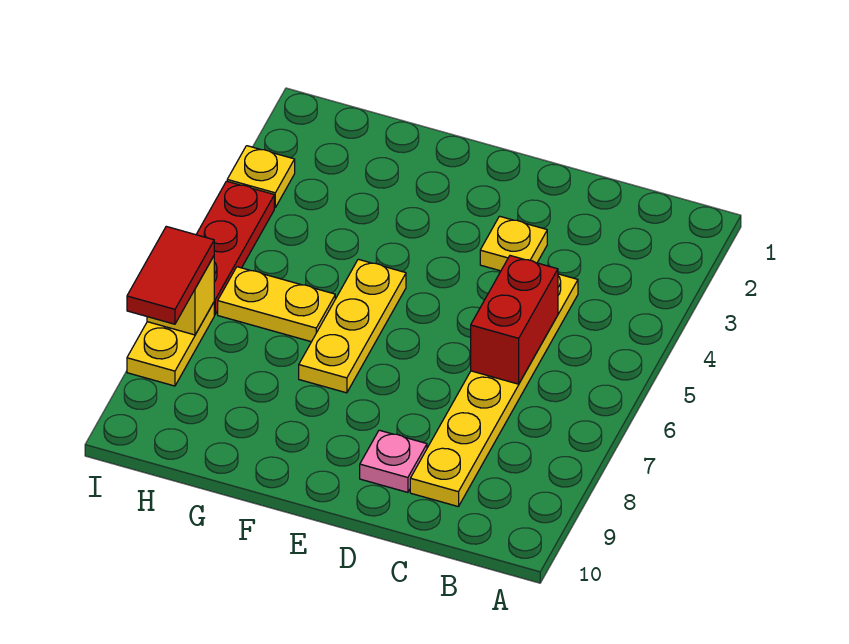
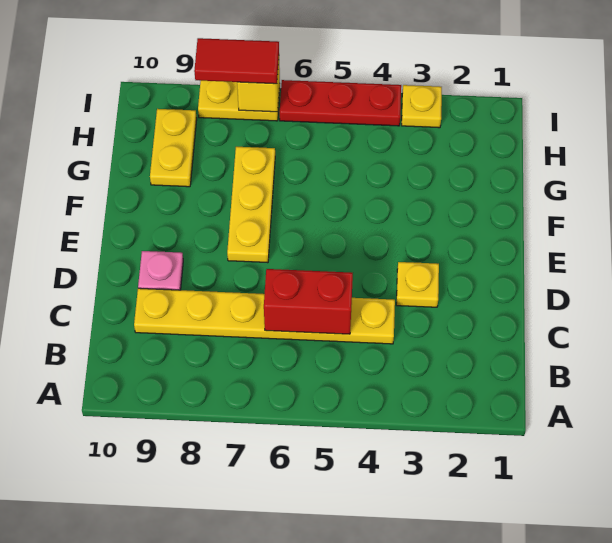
yellow plate F5:F7 level 1 -> yellow plate E7:G7 level 1
yellow plate G6:H6 level 1 -> yellow plate G9:H9 level 1

